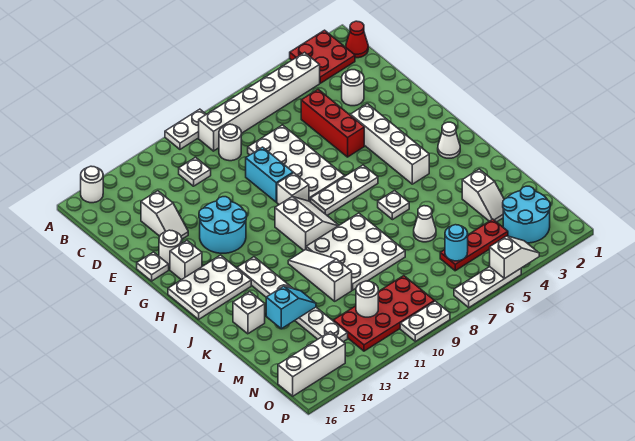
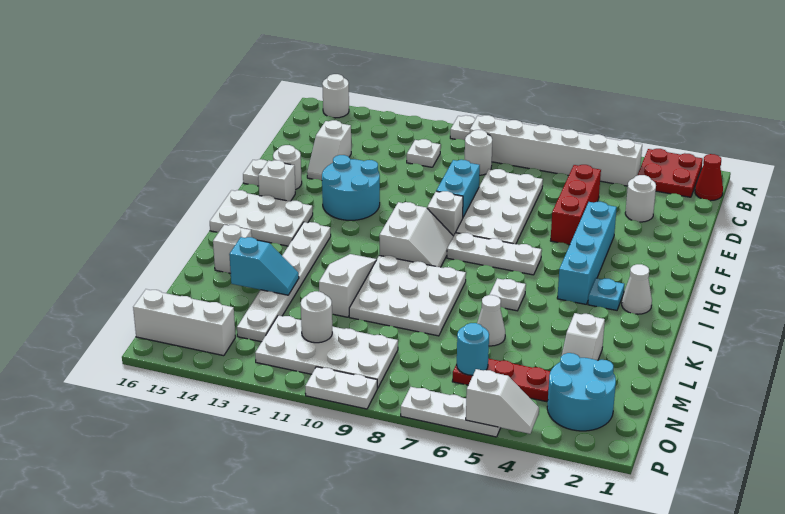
white brick F4:I4 level 1 -> cyan brick F4:I4 level 1
none -> cyan plate I3 level 1
red plate N9:O12 level 1 -> white plate N9:O12 level 1

